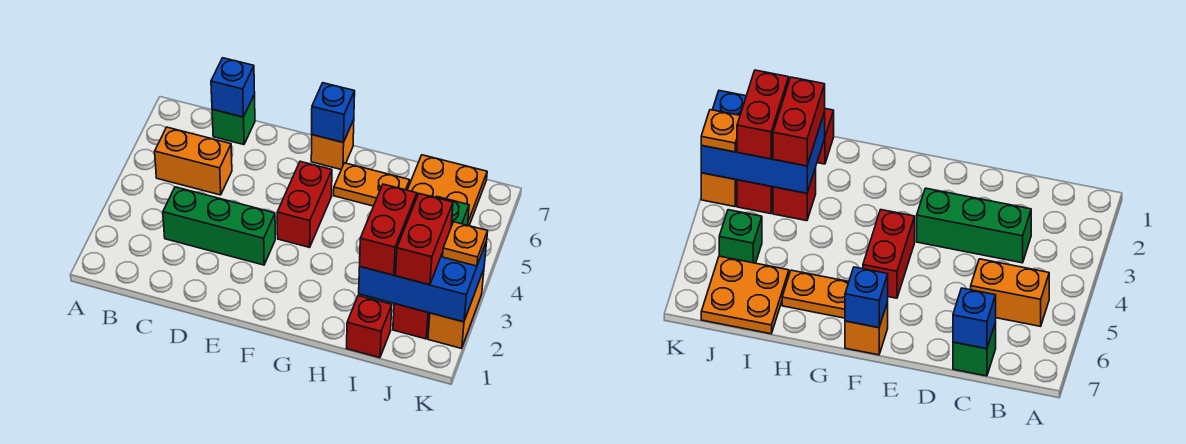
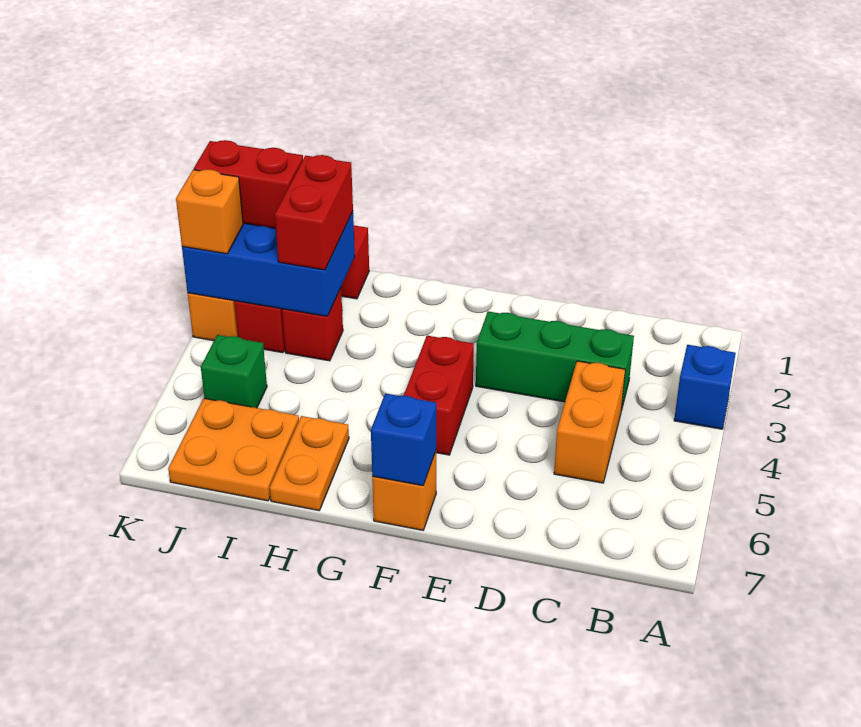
orange brick B5:C5 level 1 -> orange brick C4:C5 level 1
green brick C7 level 1 -> none
blue brick C7 level 2 -> blue brick A3 level 1
orange plate G6:H6 level 1 -> orange plate H6:H7 level 1
red brick J2:J3 level 3 -> red brick J2:K2 level 3
orange plate K3 level 3 -> orange brick K3 level 3

